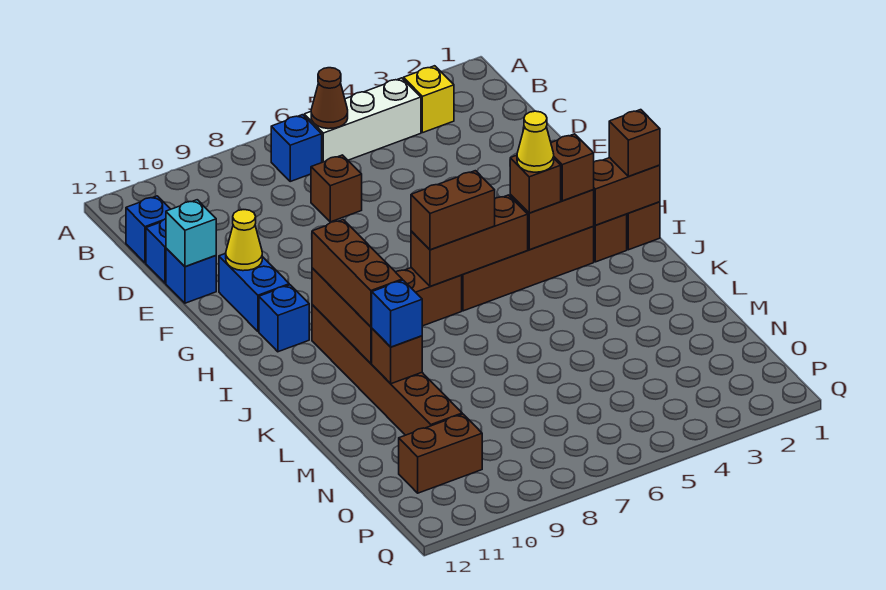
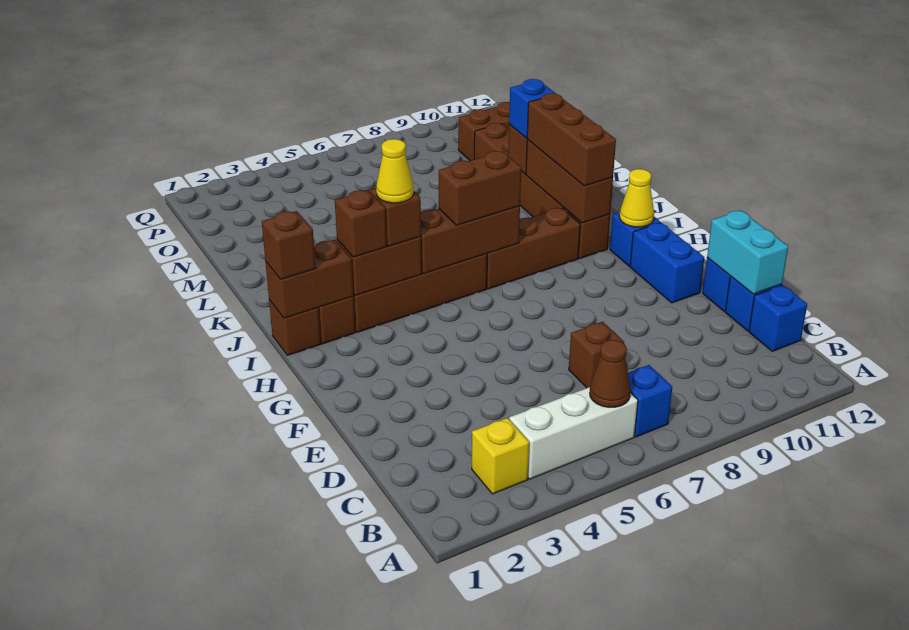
cyan brick E12 level 2 -> cyan brick D12:E12 level 2
yellow cone F11 level 2 -> yellow cone H11 level 2

